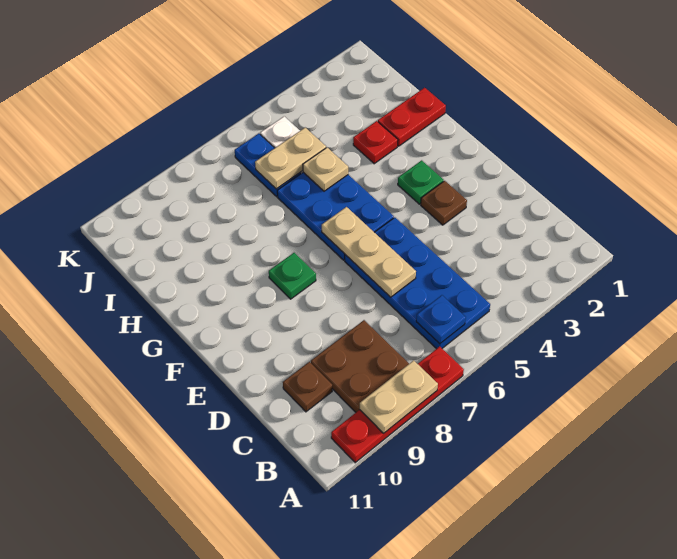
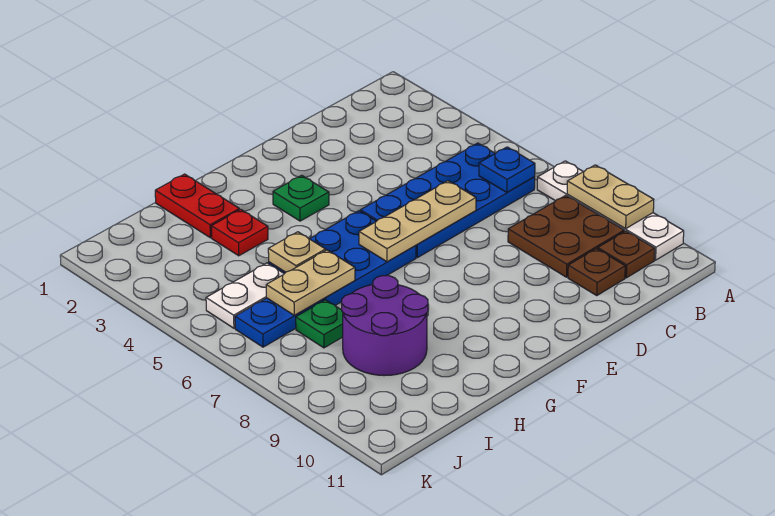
red plate A7:A10 level 1 -> white plate A7:A10 level 1
brown plate E3 level 1 -> brown plate B10 level 1
green plate F8 level 1 -> green plate I7 level 1
none -> purple round brick H8:I9 level 1
tan plate I5:I6 level 2 -> tan plate H6:I6 level 2

